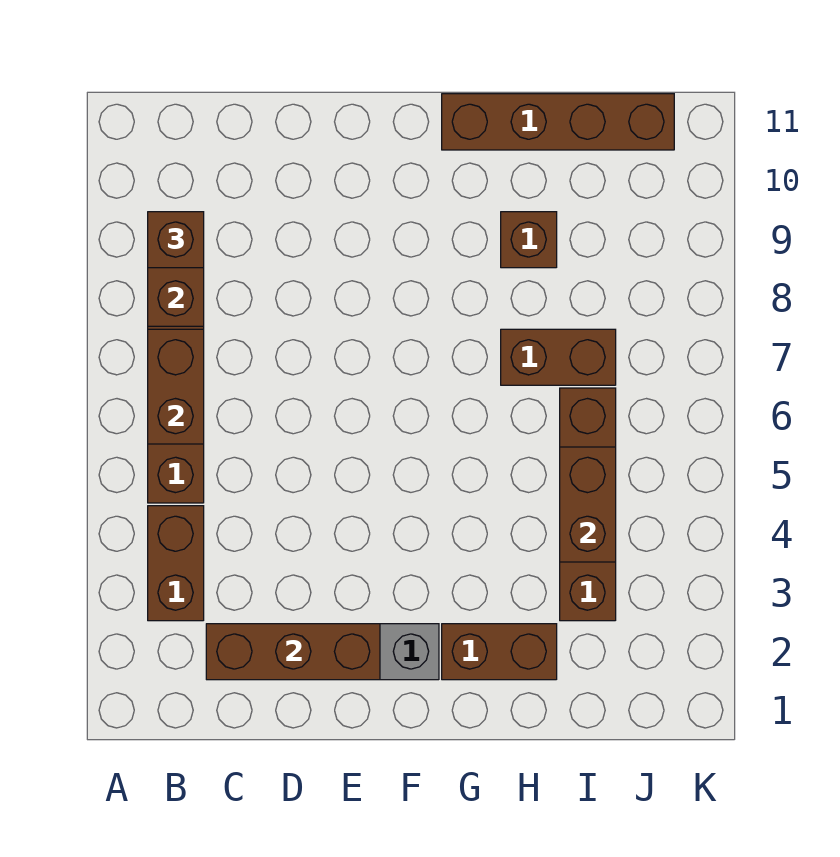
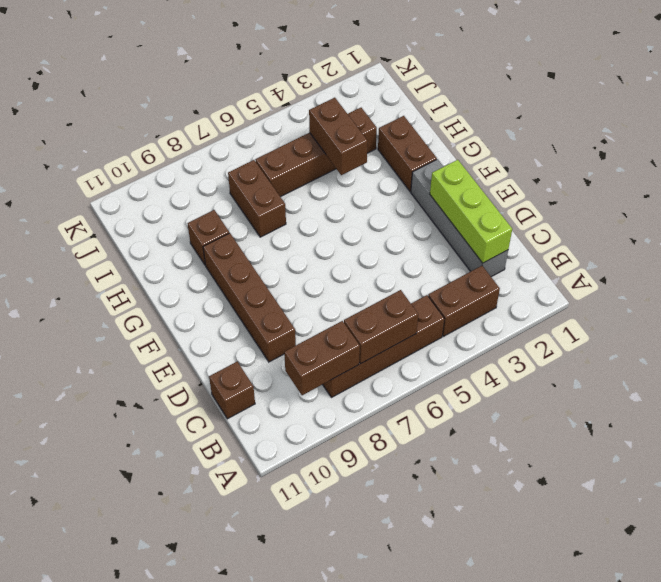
brown brick B9 level 3 -> brown brick C11 level 1
brown brick C2:E2 level 2 -> lime brick C2:E2 level 2
brown brick G11:J11 level 1 -> brown brick D9:G9 level 1
brown brick I4:I5 level 2 -> brown brick H4:I4 level 2

